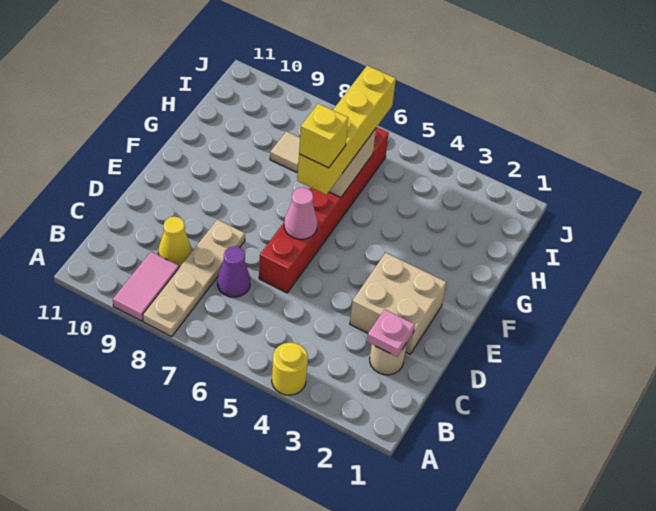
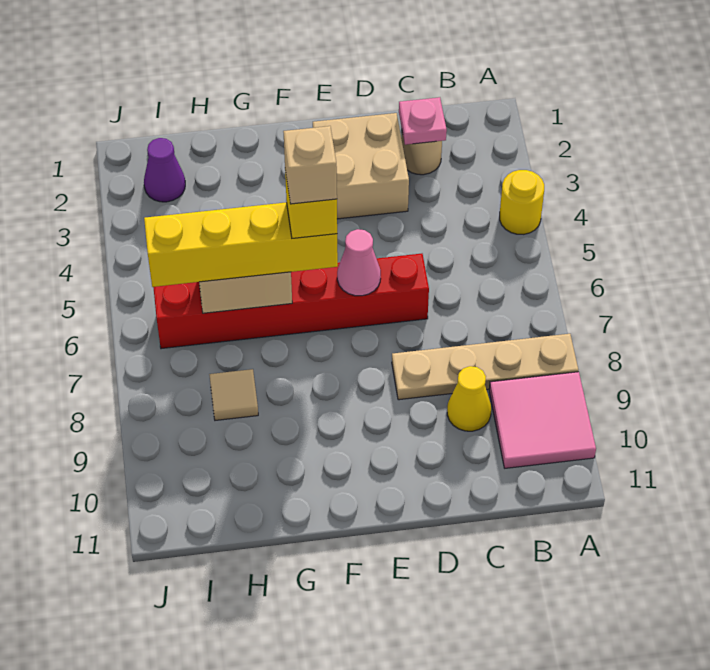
pink tile A9:B9 level 1 -> pink tile A9:B10 level 1
purple cone C7 level 1 -> purple cone I2 level 1
none -> tan brick F6 level 5

